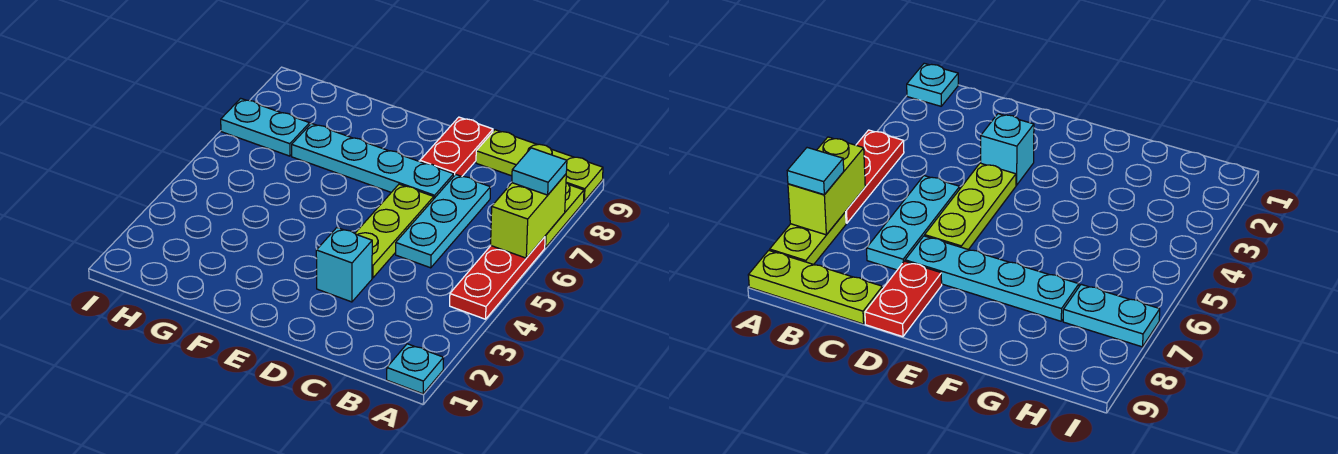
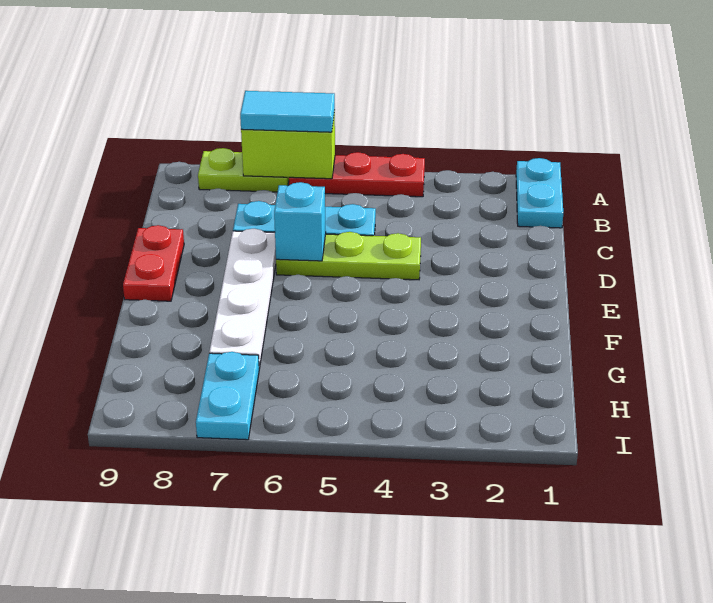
cyan plate A1 level 1 -> cyan plate A1:B1 level 1
cyan tile A7 level 3 -> cyan tile A6:A7 level 3
lime plate A9:C9 level 1 -> none
cyan brick D3 level 1 -> cyan brick D6 level 2
cyan plate D7:G7 level 1 -> white plate D7:G7 level 1
red plate D8:D9 level 1 -> red plate D9:E9 level 1

